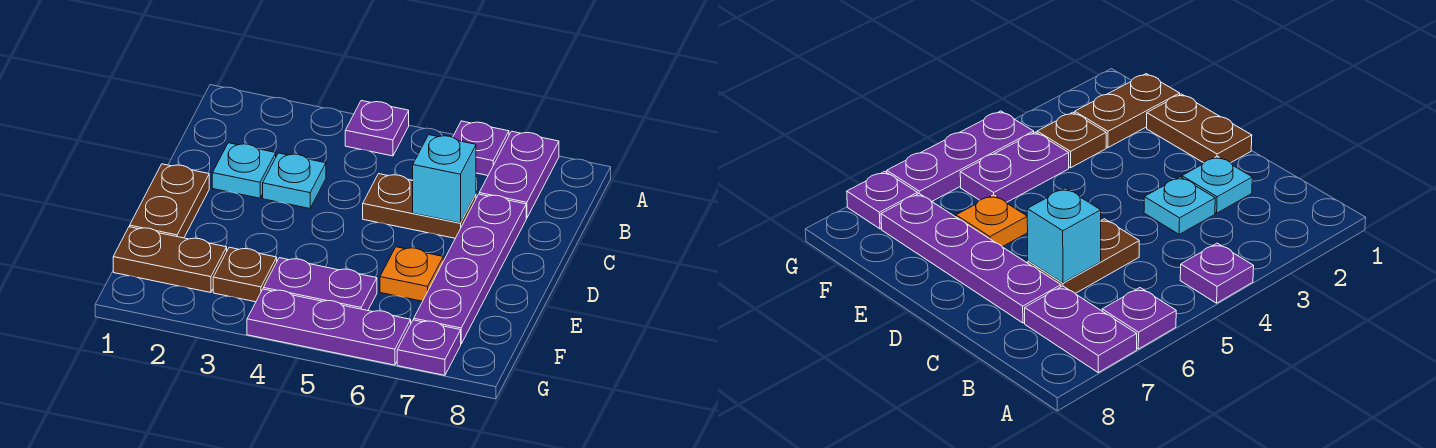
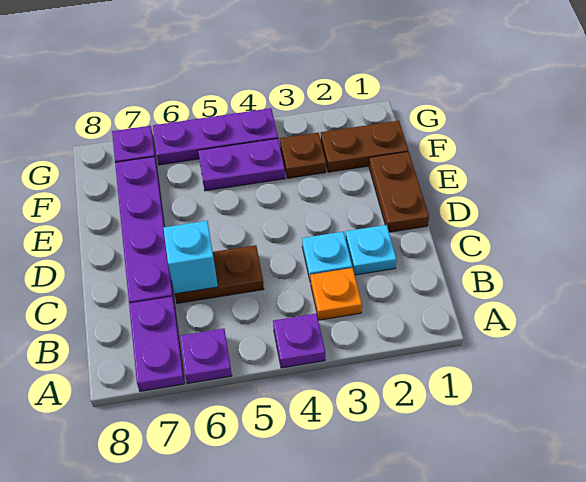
orange plate E6 level 1 -> orange plate B3 level 1

